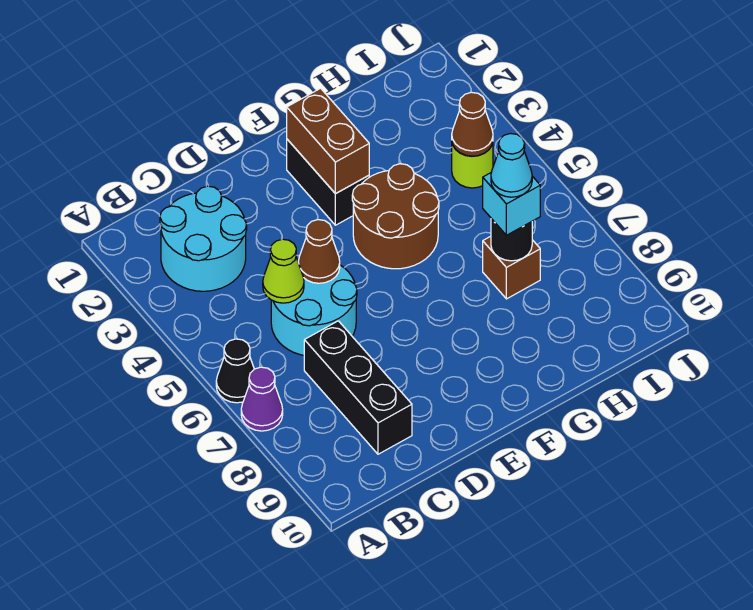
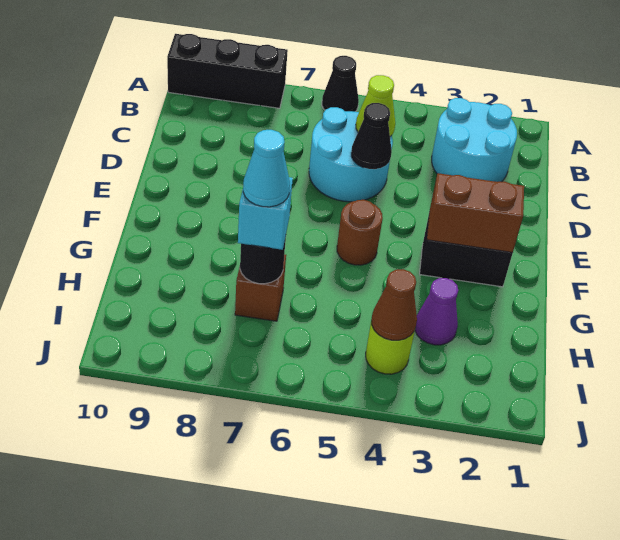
purple cone A7 level 1 -> purple cone H3 level 1
black brick C7:C9 level 1 -> black brick A8:A10 level 1
brown cone D5 level 2 -> black cone D5 level 2
brown round brick F4:G5 level 1 -> brown round brick F5 level 1

